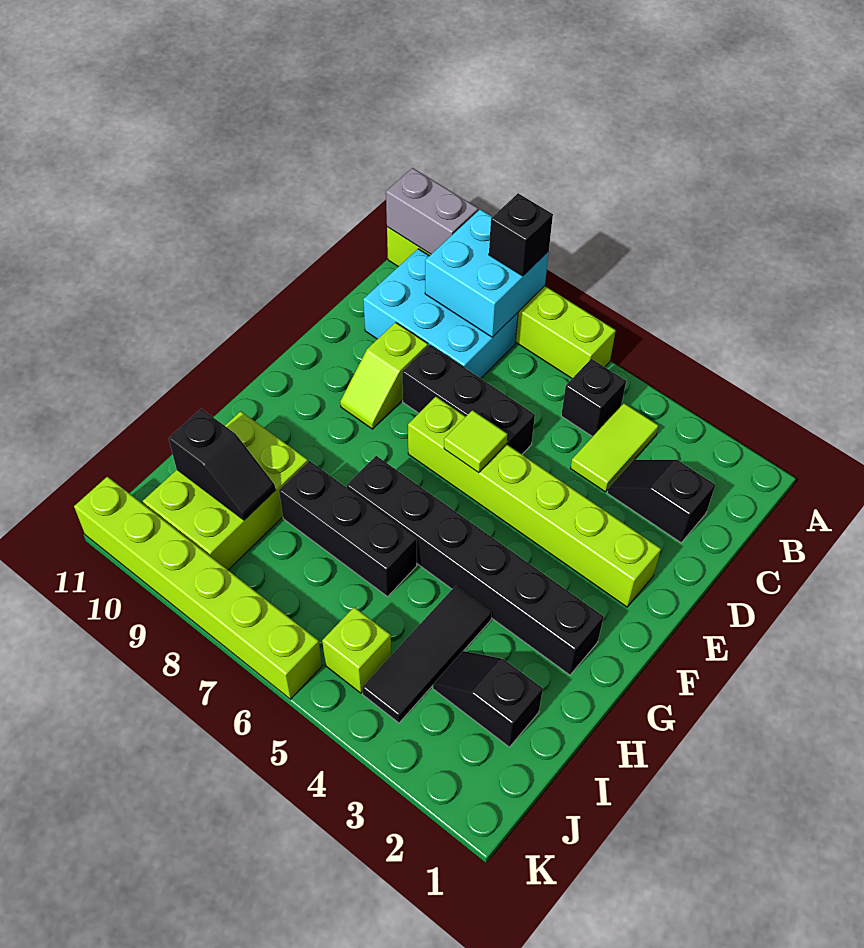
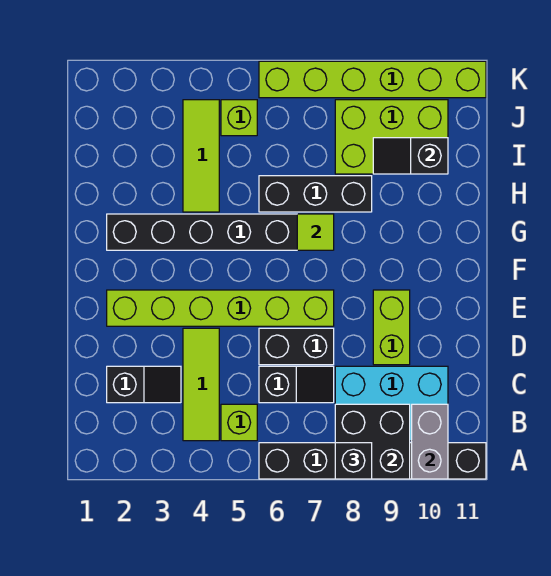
lime brick A6:A11 level 1 -> black brick A6:A11 level 1
cyan brick A8:B9 level 2 -> black brick A8:B9 level 2
grey brick A10:A11 level 2 -> grey brick A10:B10 level 2
lime tile B4:C4 level 1 -> lime tile B4:D4 level 1
black brick B5 level 1 -> lime brick B5 level 1
black brick D6:D8 level 1 -> black brick D6:D7 level 1
lime slope D9:E9 level 1 top D -> lime brick D9:E9 level 1
lime tile E6 level 2 -> lime tile G7 level 2
black tile H4:J4 level 1 -> lime tile H4:J4 level 1
lime brick H9:J10 level 1 -> lime brick I8:J10 level 1
black slope I2:I3 level 1 top 2 -> black slope C6:C7 level 1 top 6

